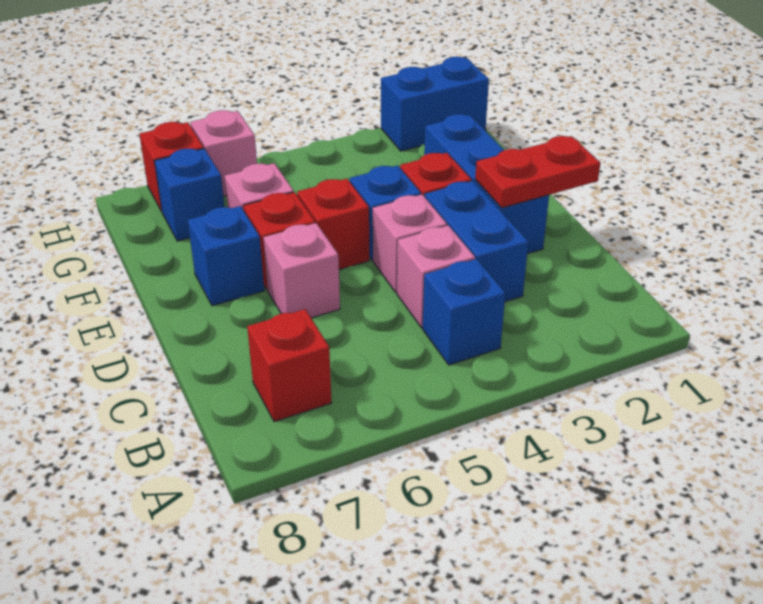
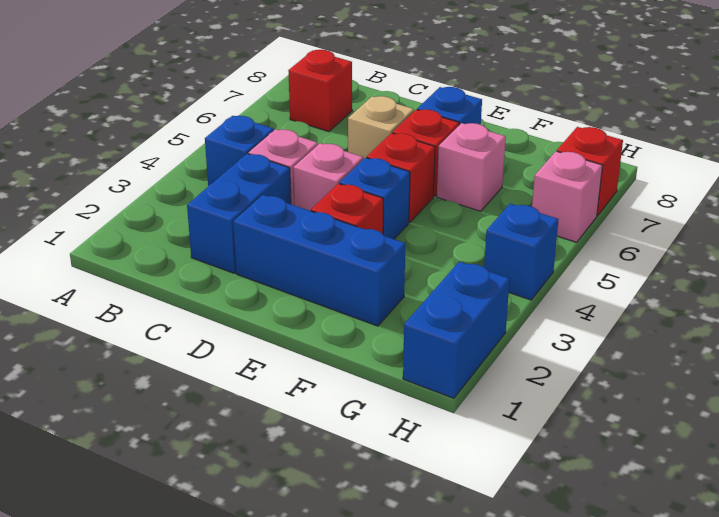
blue brick C3:D3 level 1 -> blue brick C2:C3 level 1
red plate D1:D2 level 2 -> none
pink brick D6 level 1 -> tan brick D6 level 1
blue brick G7 level 1 -> blue brick H4 level 1

